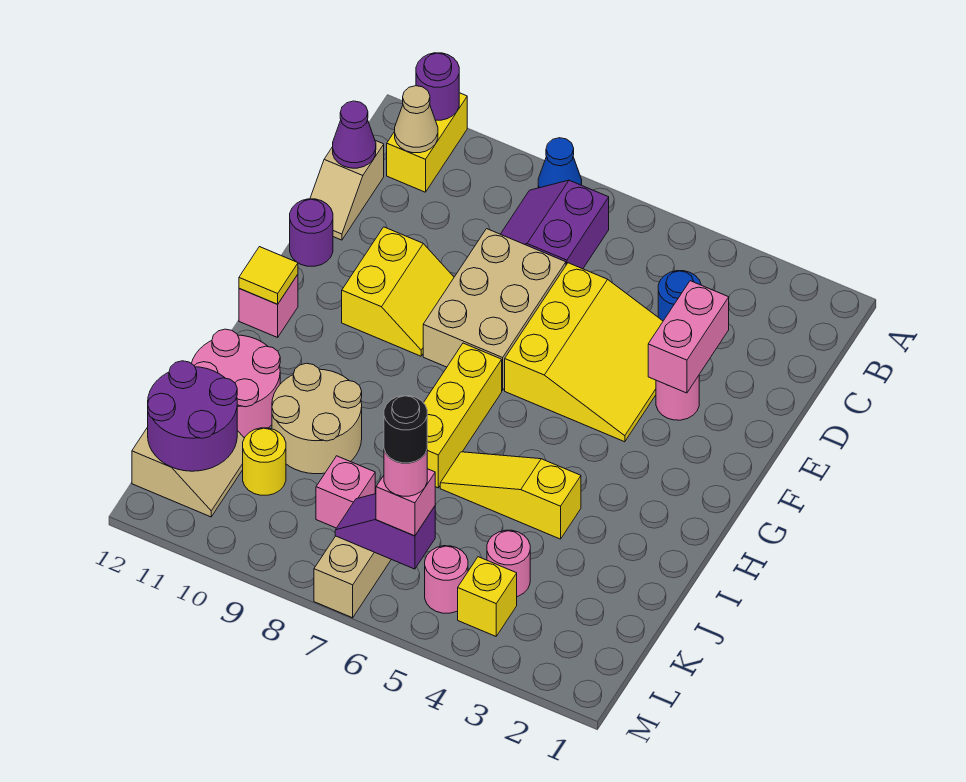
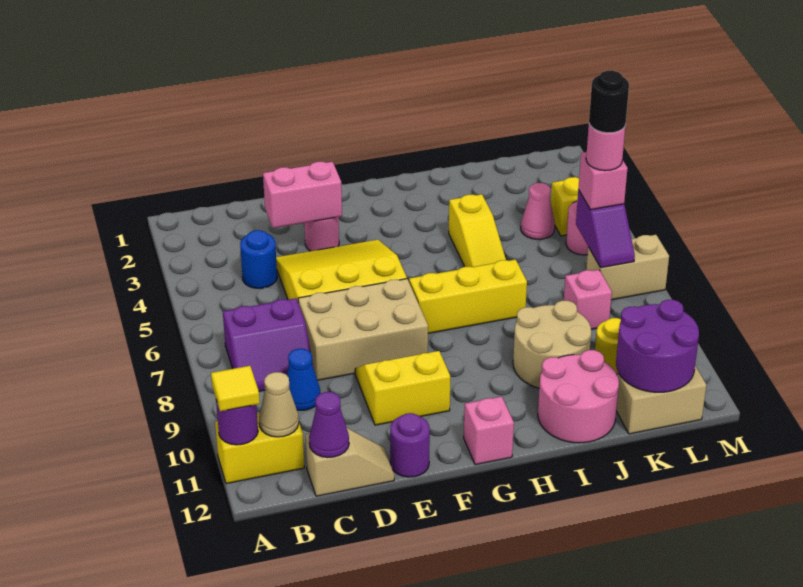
blue cone A8 level 1 -> blue cone C9 level 1
yellow tile G12 level 2 -> yellow tile A11 level 3
pink round brick K4 level 1 -> pink cone K4 level 1

